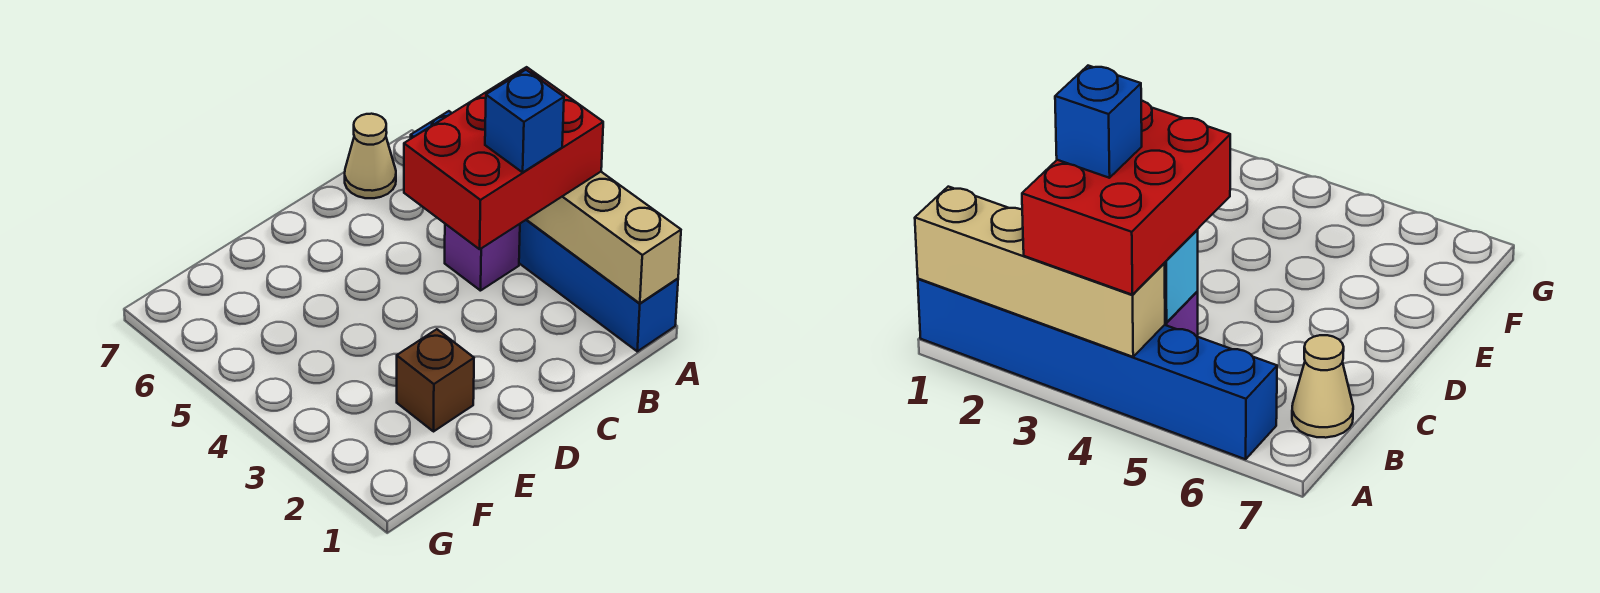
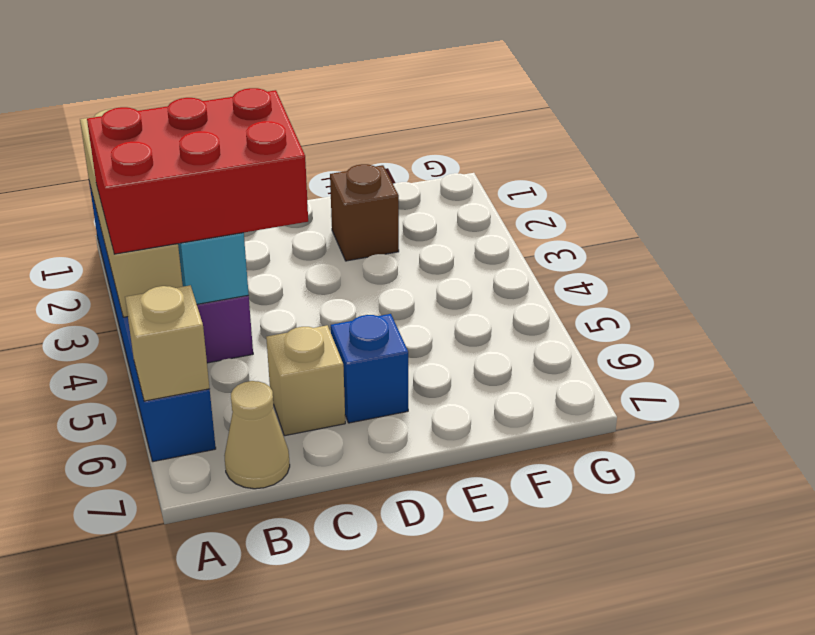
none -> tan brick A6 level 2
blue brick B3 level 4 -> blue brick D6 level 1
none -> tan brick C6 level 1

